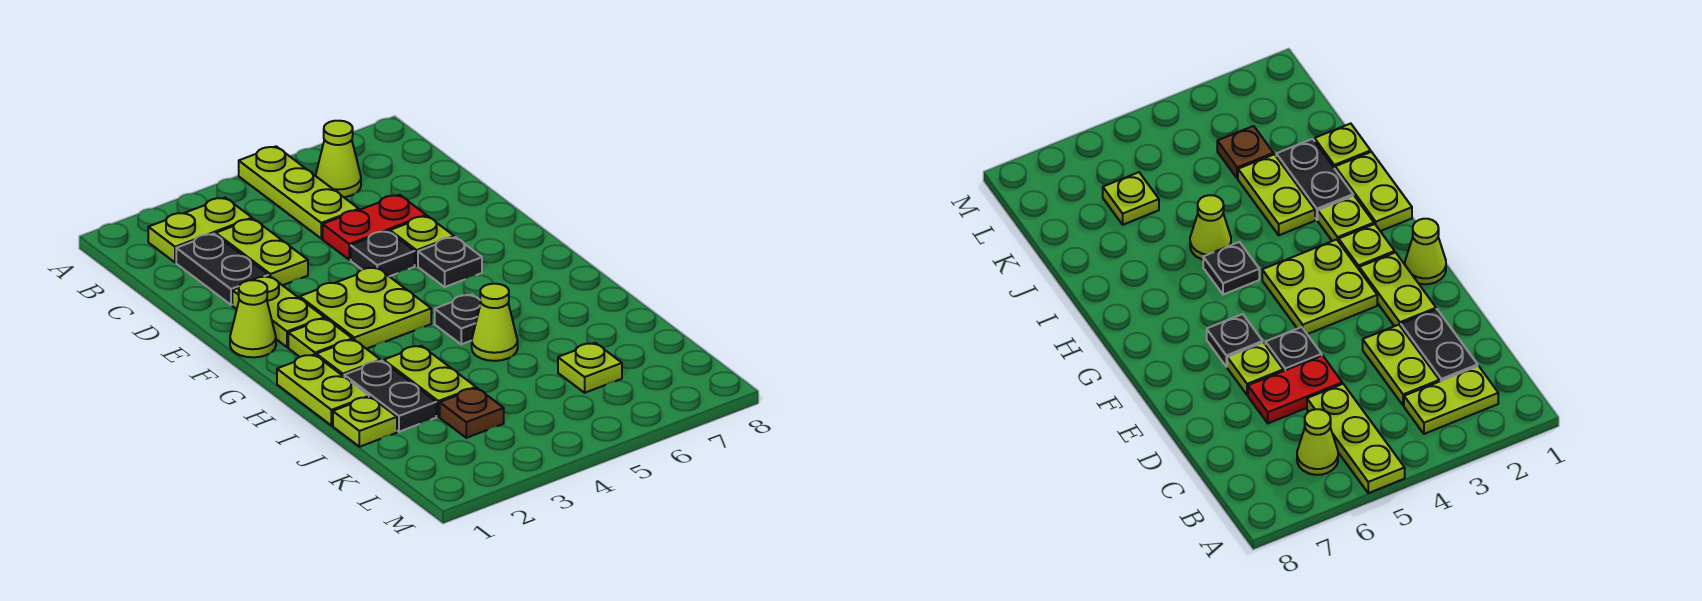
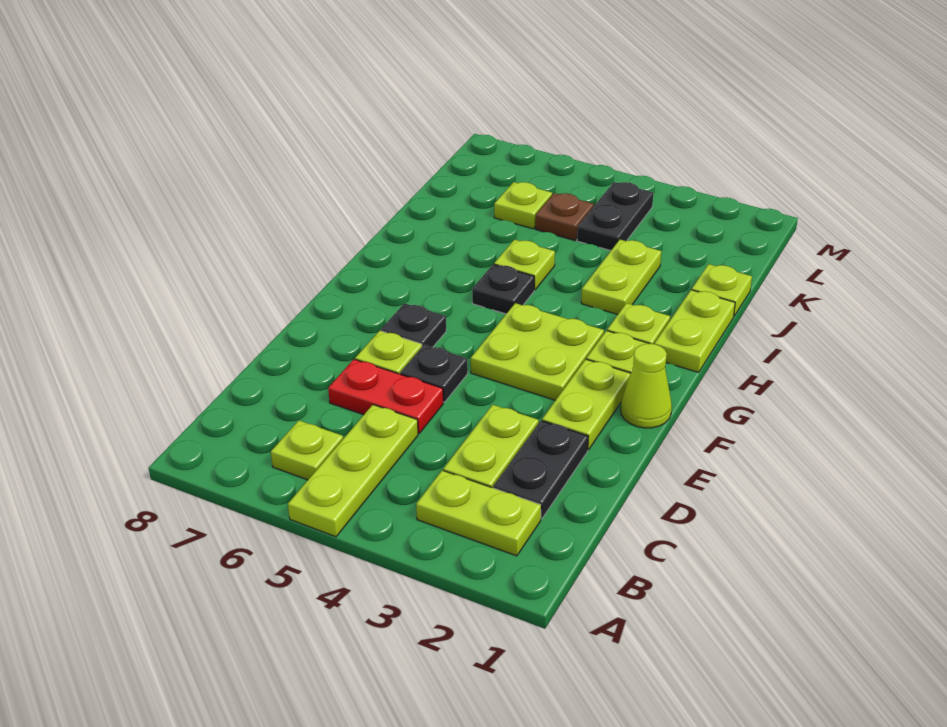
lime cone B6 level 1 -> lime plate B6 level 1
black plate I2:J2 level 1 -> black plate K4:L4 level 1
lime cone I5 level 1 -> lime plate I5 level 1
brown plate K3 level 1 -> brown plate K5 level 1

